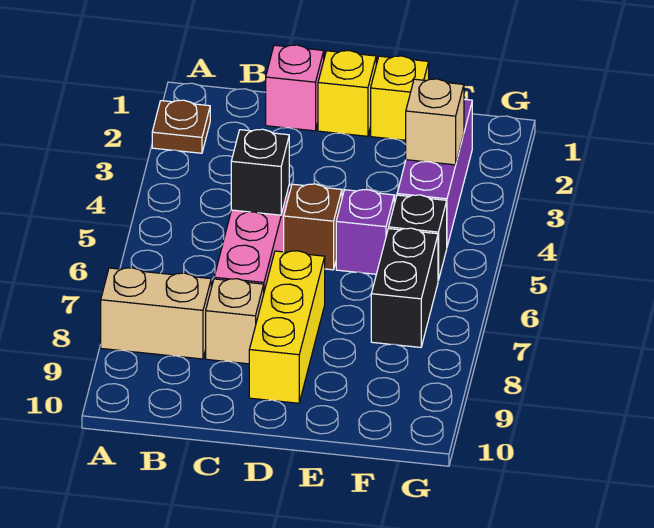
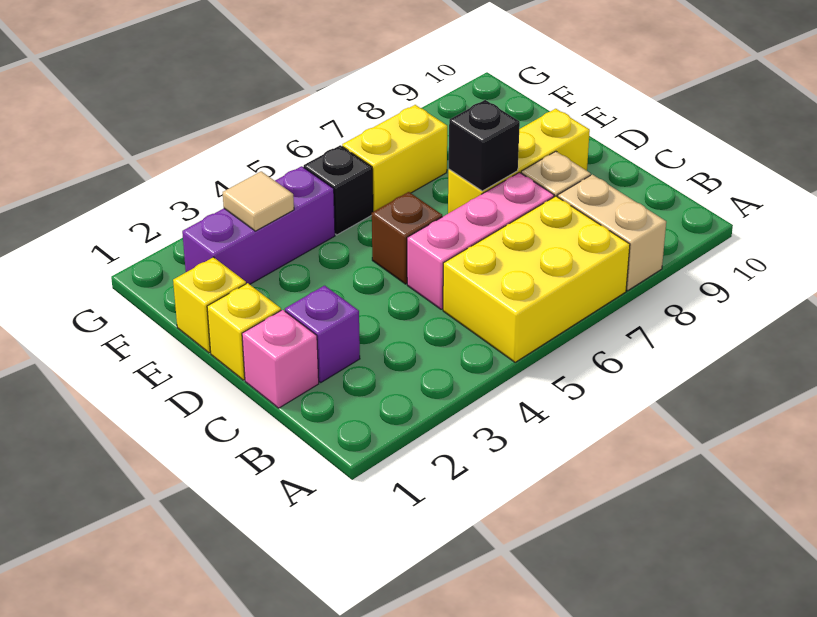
brown plate A2 level 1 -> none
none -> yellow brick A5:B7 level 1
black brick C5 level 2 -> black brick D7 level 2
purple brick E5 level 1 -> purple brick C2 level 1
tan brick F3 level 2 -> tan tile F3 level 2
black brick F6:F7 level 1 -> yellow brick F6:F7 level 1

